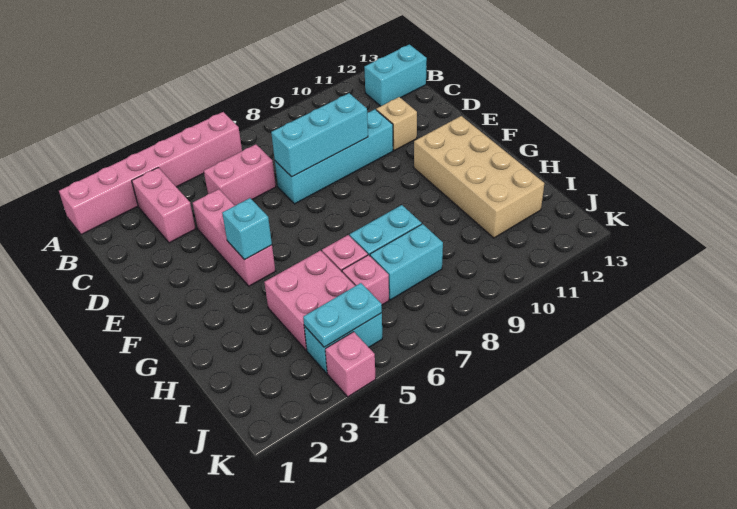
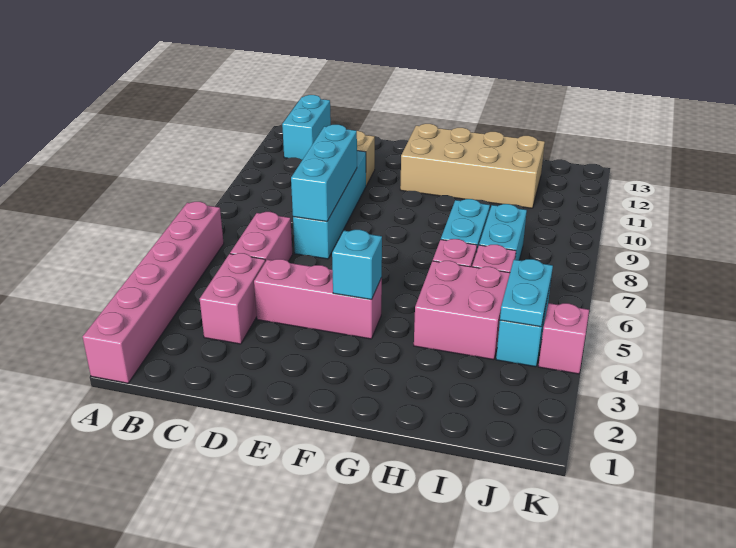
pink brick B3:C3 level 1 -> pink brick C3:C4 level 1

